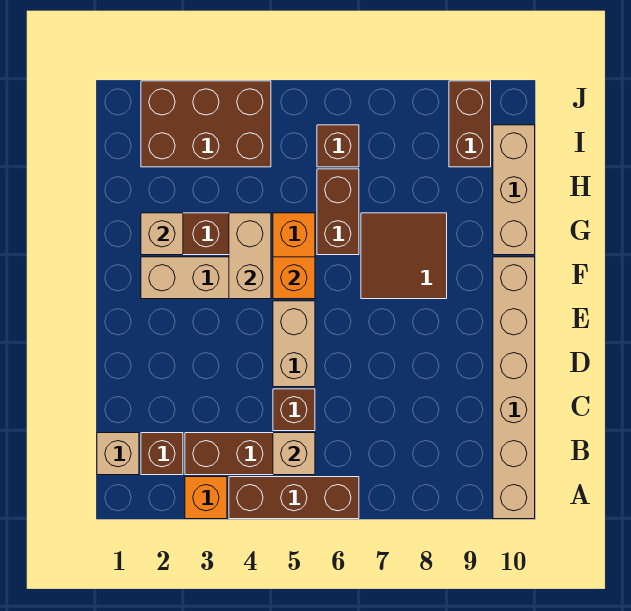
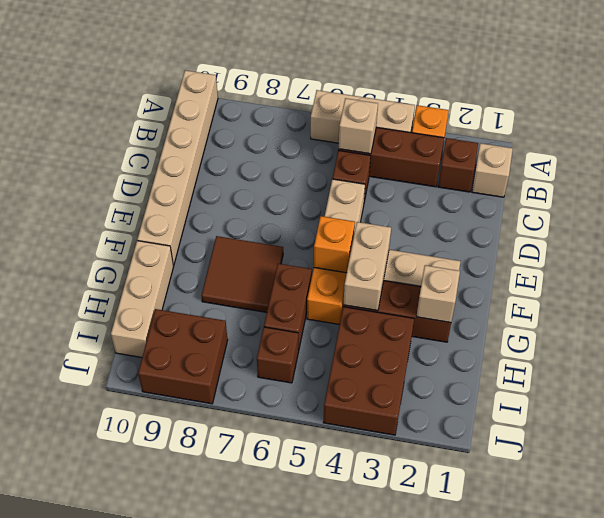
brown brick A4:A6 level 1 -> tan brick A4:A6 level 1
brown brick I2:J4 level 1 -> brown brick H3:J4 level 1
brown brick I9:J9 level 1 -> brown brick I8:J9 level 1

